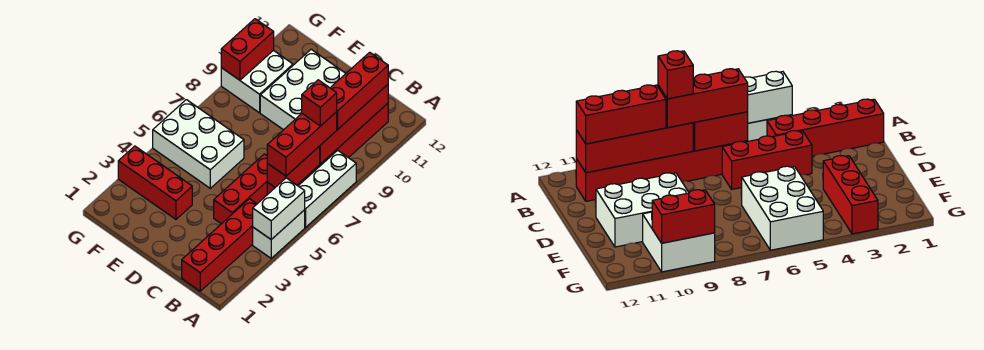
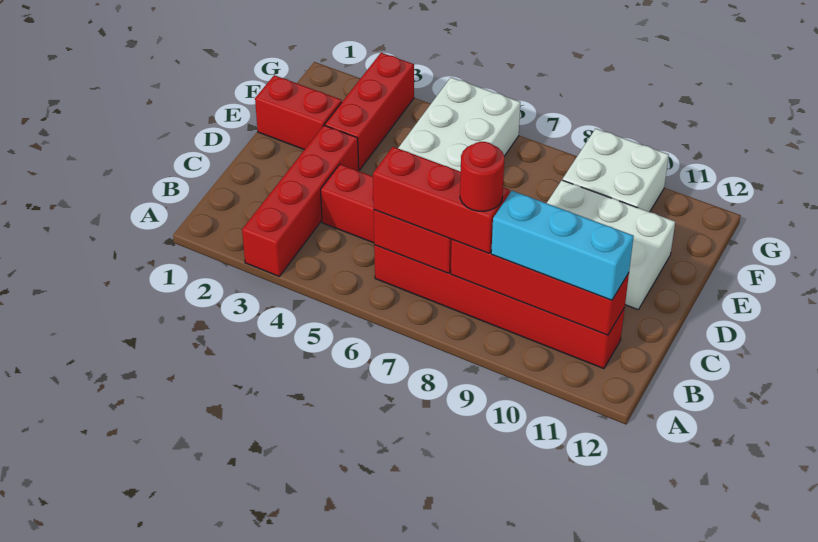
white brick A4:A5 level 1 -> none
white brick A4:A5 level 2 -> none
white brick A6:A8 level 1 -> none
red brick B1:B4 level 1 -> red brick A3:D3 level 1
red brick B8 level 4 -> red round brick B8 level 4
red brick B9:B11 level 3 -> cyan brick B9:B11 level 3
red brick G9:G10 level 2 -> red brick E1:E2 level 1

